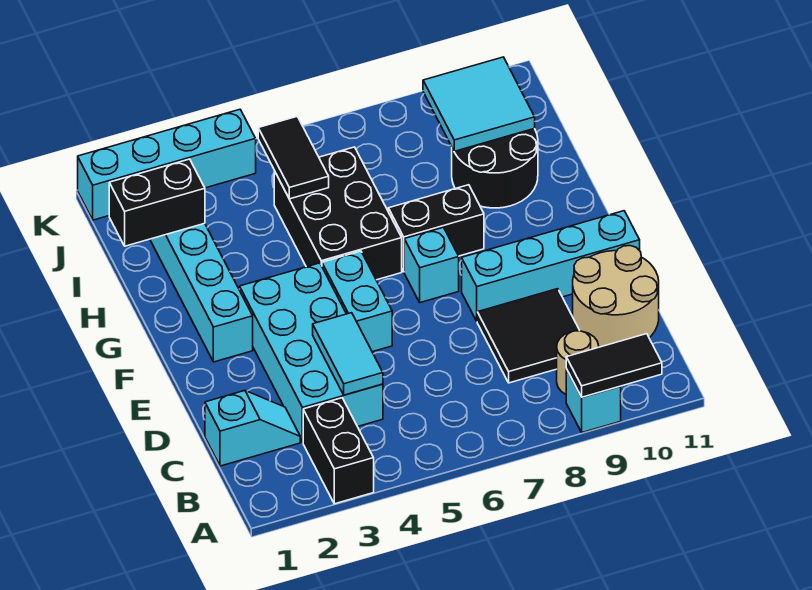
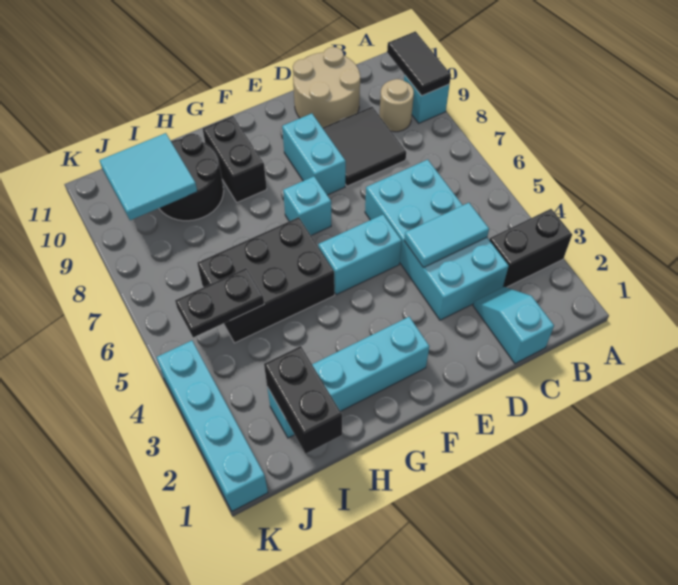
cyan brick C3:F4 level 1 -> cyan brick C3:D6 level 1
cyan brick E8:E11 level 1 -> cyan brick E8:E9 level 1
black brick G7:G8 level 1 -> black brick G9:G10 level 1
black tile I5:J5 level 2 -> black plate I5:J5 level 2

